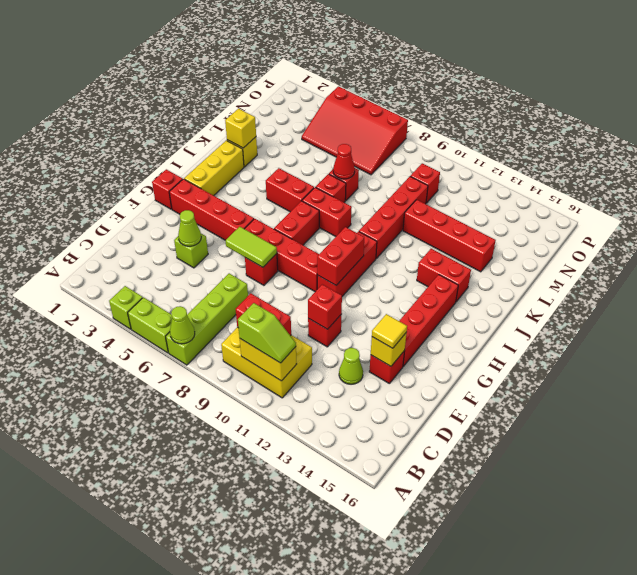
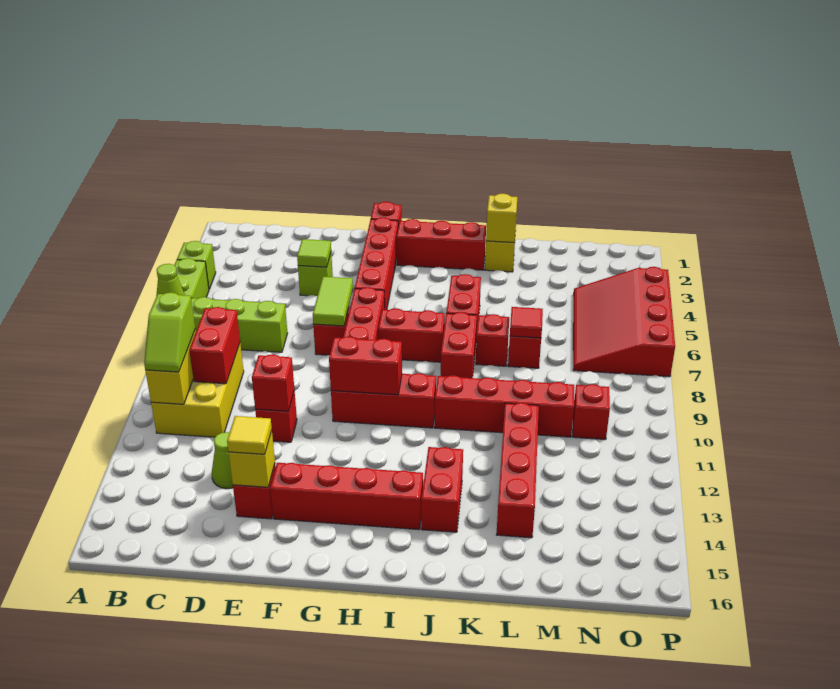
lime cone E4 level 2 -> lime tile E4 level 2
yellow brick H2:J2 level 1 -> red brick H2:J2 level 1
red cone L7 level 2 -> red tile L7 level 2

